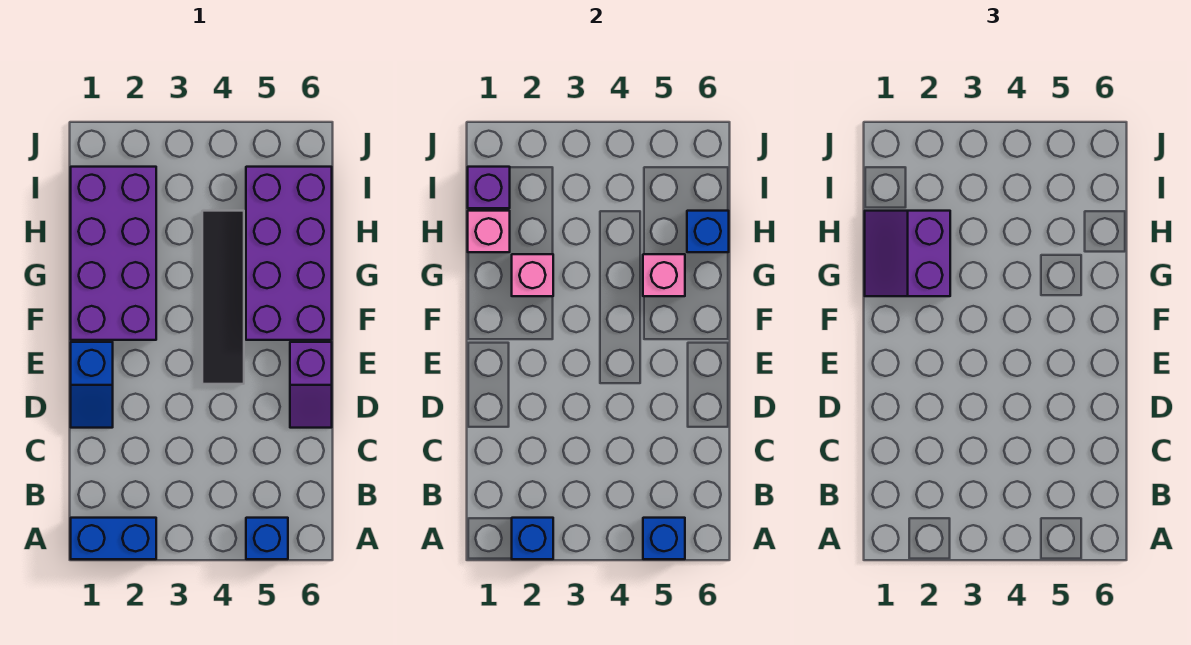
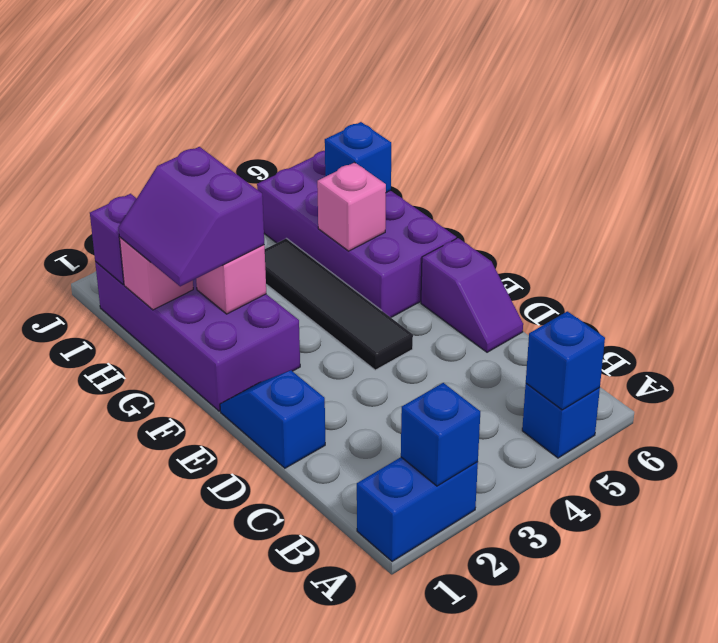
blue slope D1:E1 level 1 top E -> blue slope D1:E1 level 1 top D

